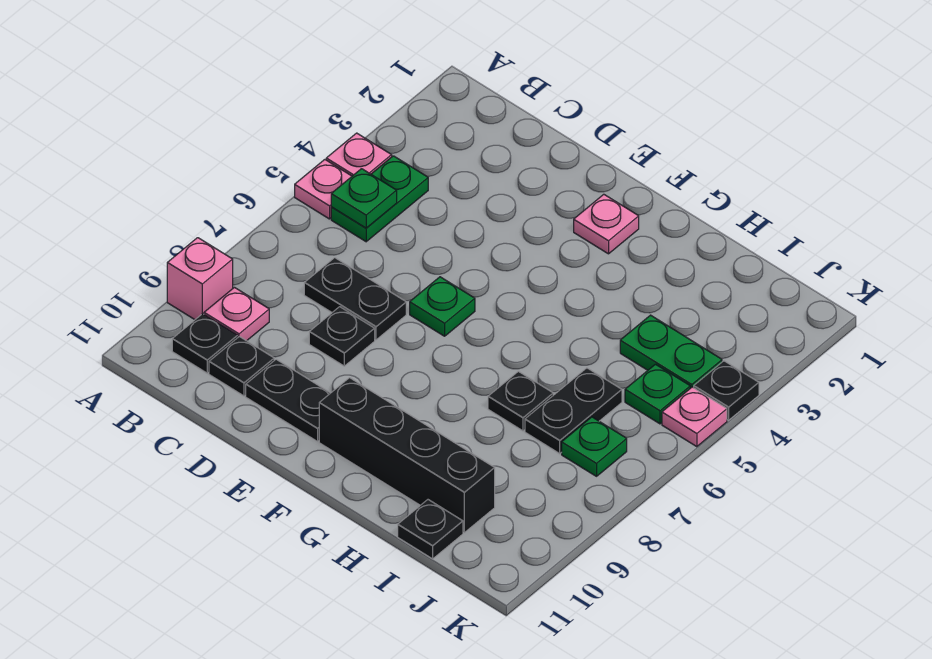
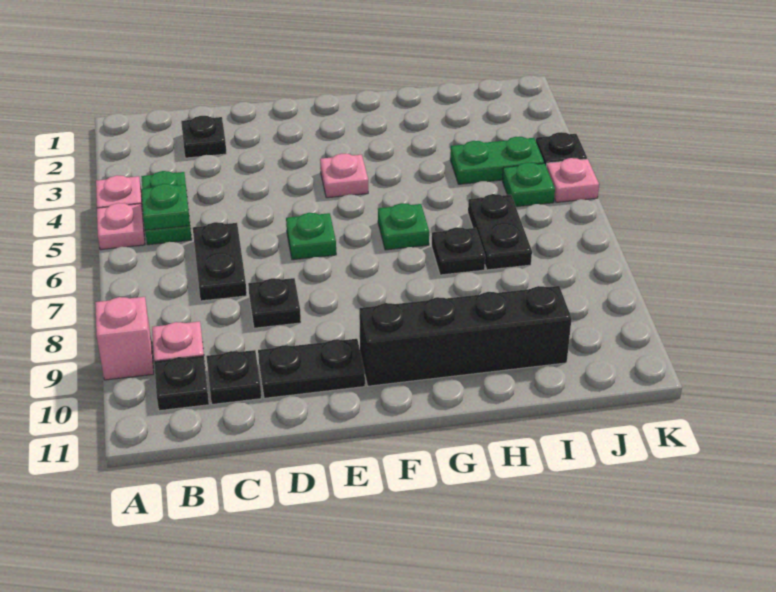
black plate C7:D7 level 1 -> black plate C6:C7 level 1
pink plate F2 level 1 -> pink plate F4 level 1
black plate I11 level 1 -> black plate C2 level 1
green plate J7 level 1 -> green plate G6 level 1

